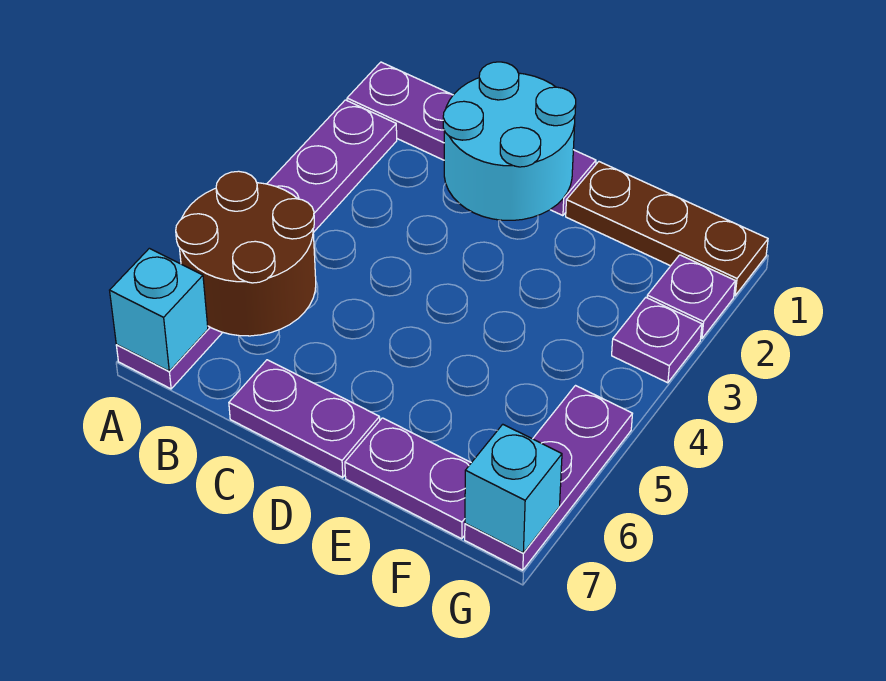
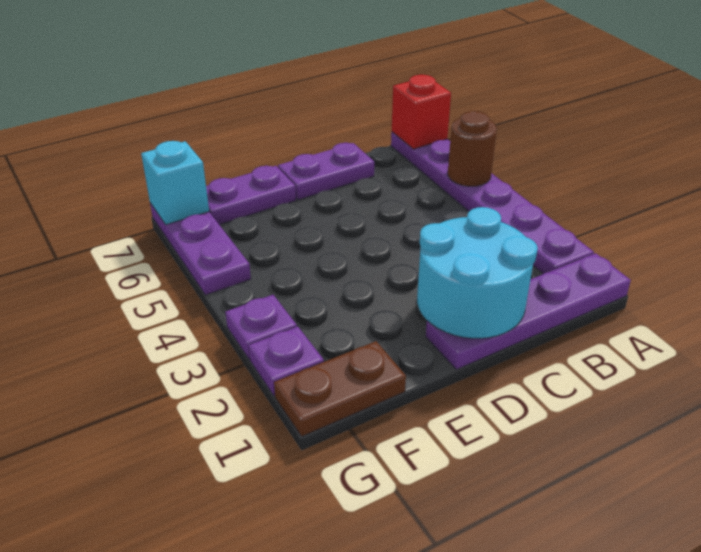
brown round brick A5:B6 level 2 -> brown round brick A5 level 2
cyan brick A7 level 2 -> red brick A7 level 2
brown plate E1:G1 level 1 -> brown plate F1:G1 level 1

